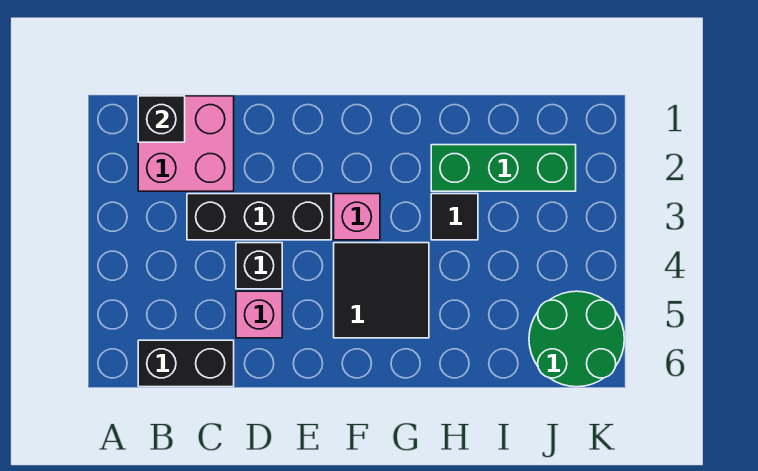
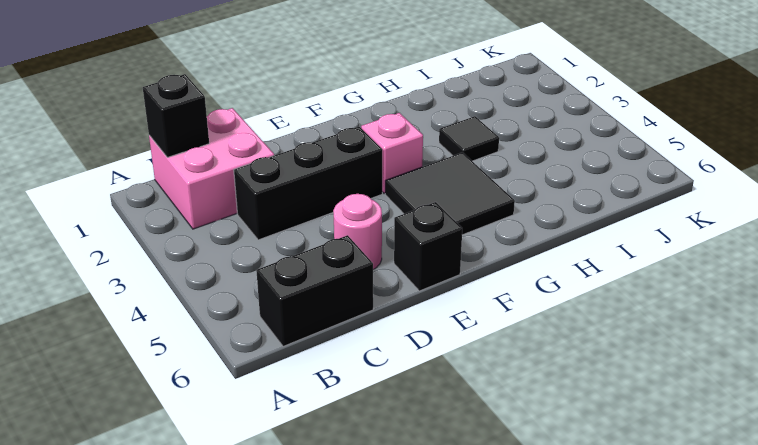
black brick D4 level 1 -> black brick E6 level 1
pink brick D5 level 1 -> pink round brick D5 level 1
green brick H2:J2 level 1 -> none
green round brick J5:K6 level 1 -> none

